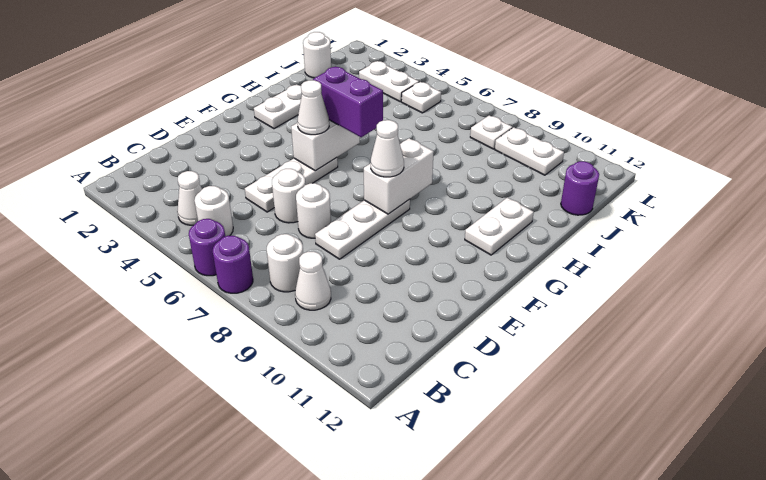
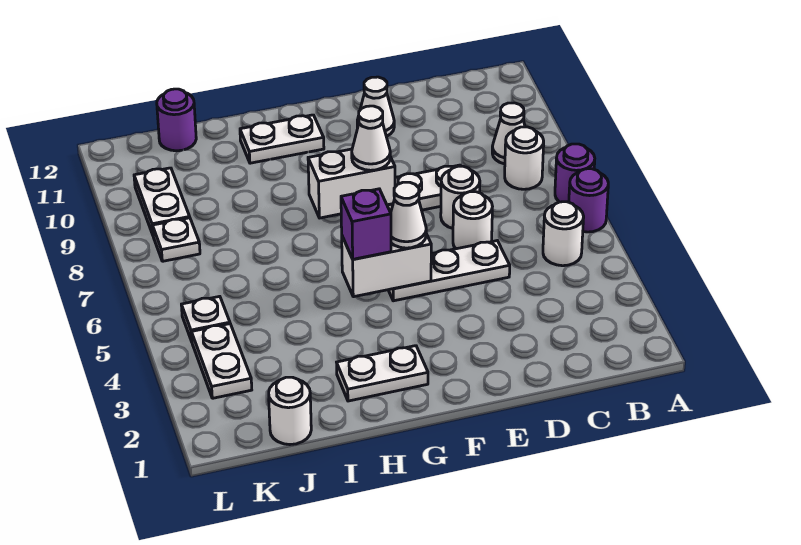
white cone B4 level 1 -> white cone E11 level 1
purple brick G5:G6 level 3 -> purple brick G5 level 3

